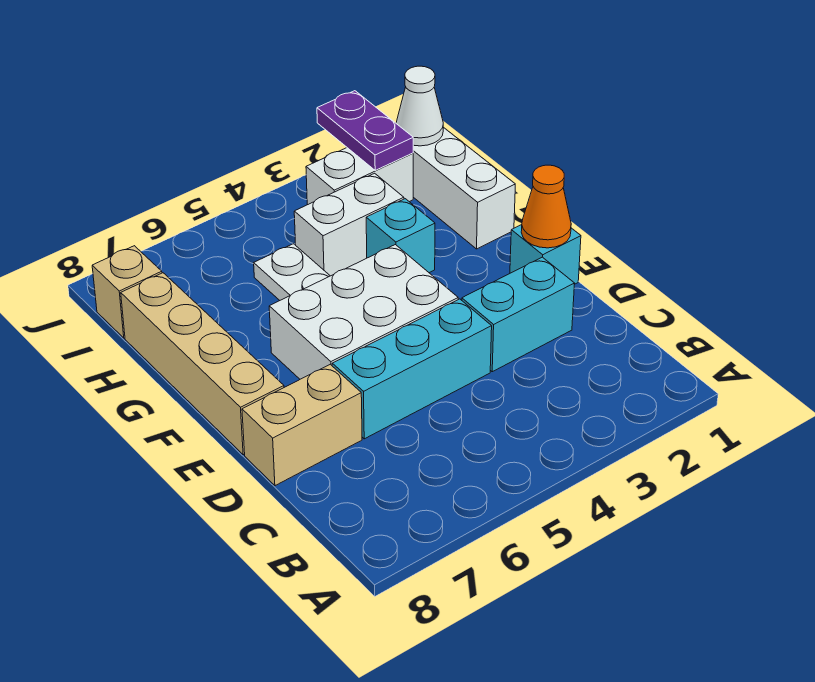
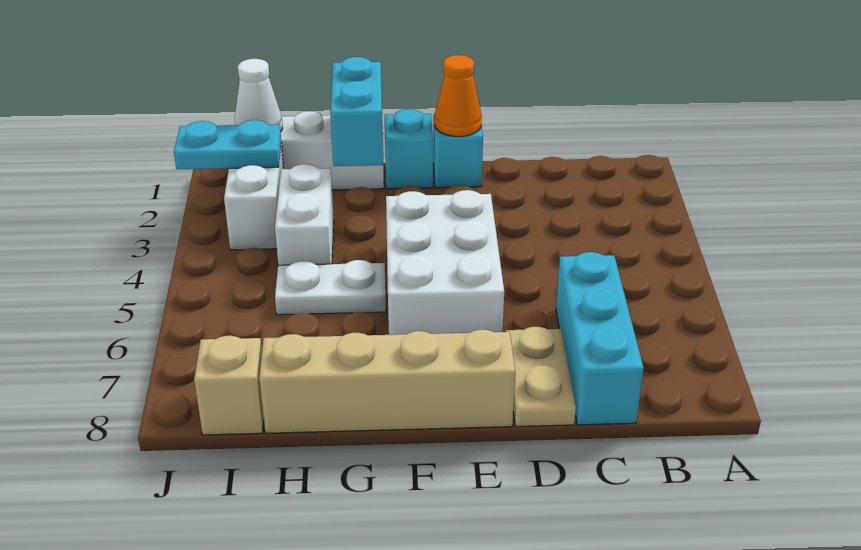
cyan brick D2:D3 level 1 -> cyan brick G1:G2 level 2
cyan brick D4:D6 level 1 -> cyan brick C6:C8 level 1
tan brick D7:D8 level 1 -> tan plate D7:D8 level 1
cyan brick G3 level 1 -> cyan brick F1 level 1
purple plate I2:J2 level 2 -> cyan plate I2:J2 level 2

